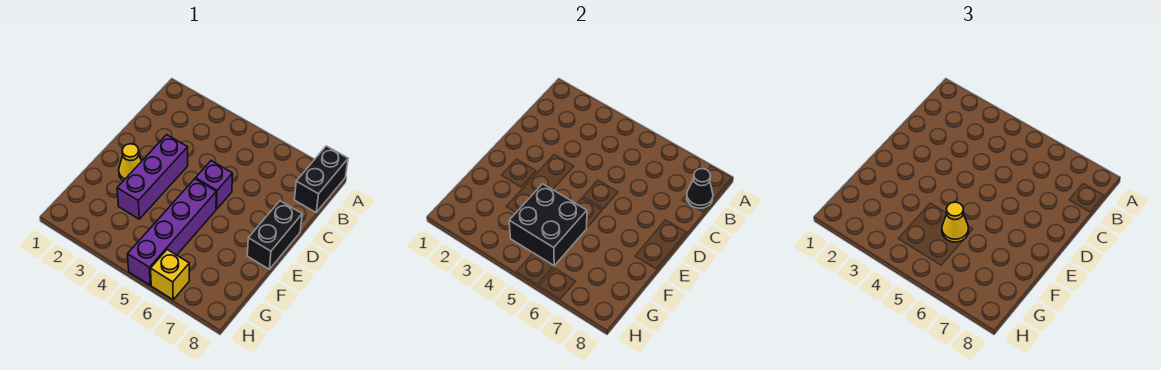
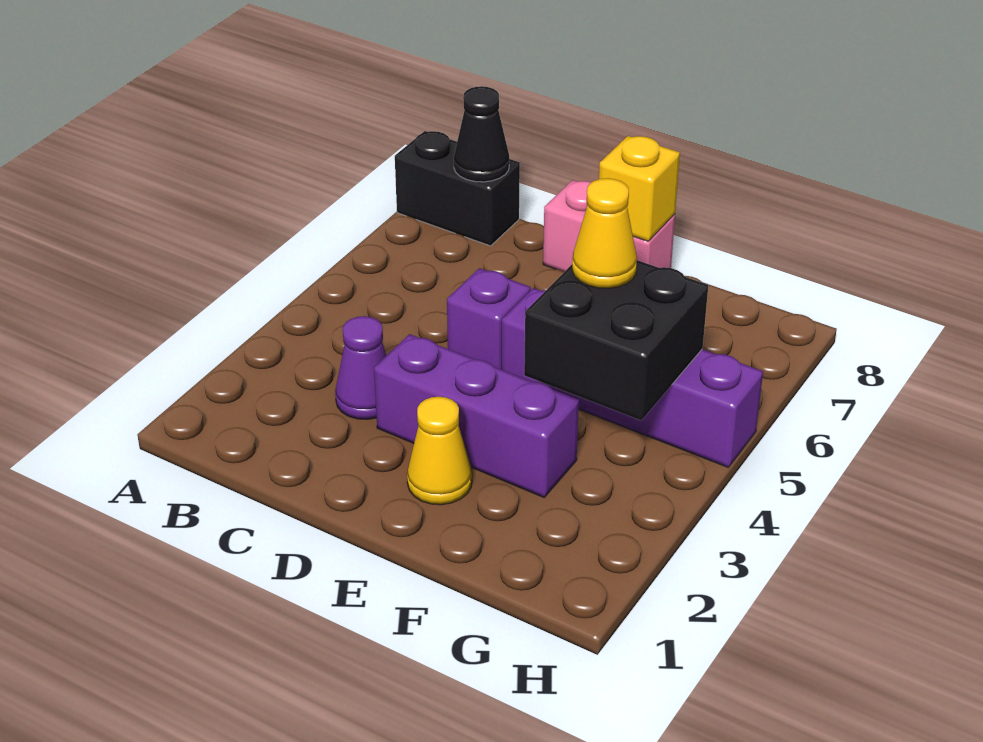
none -> purple cone C3 level 1
black brick D8:E8 level 1 -> pink brick D8:E8 level 1
yellow brick H6 level 1 -> yellow brick E8 level 2

